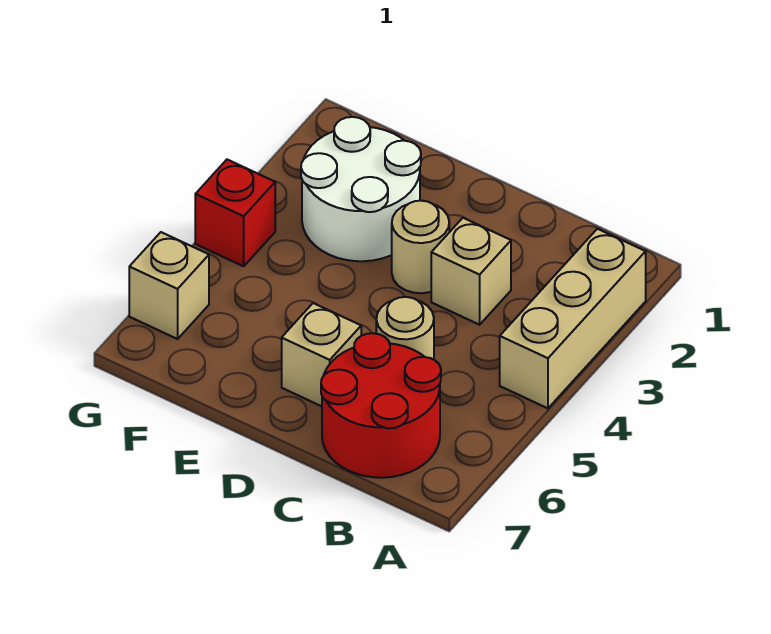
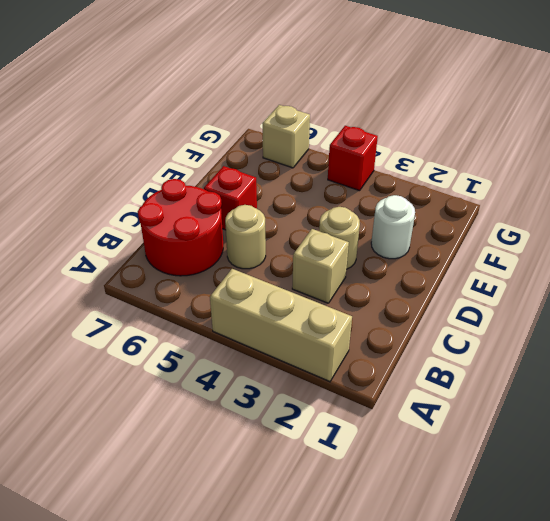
tan brick D6 level 1 -> red brick D6 level 1
white round brick E2:F3 level 1 -> white round brick E2 level 1

